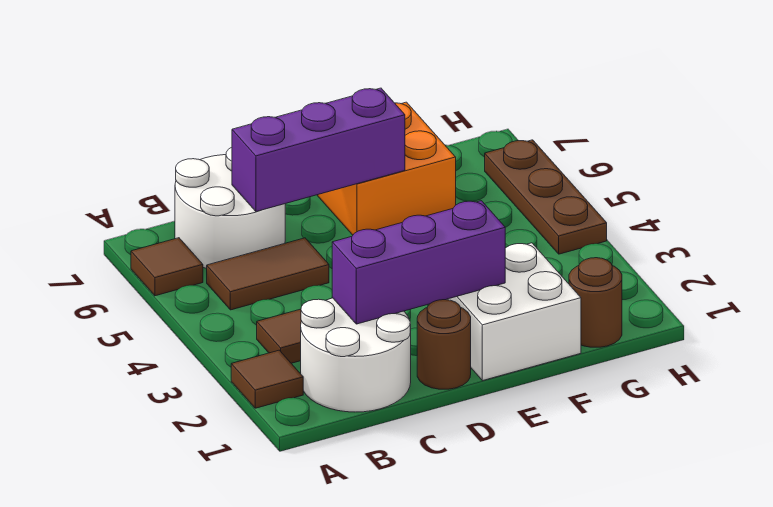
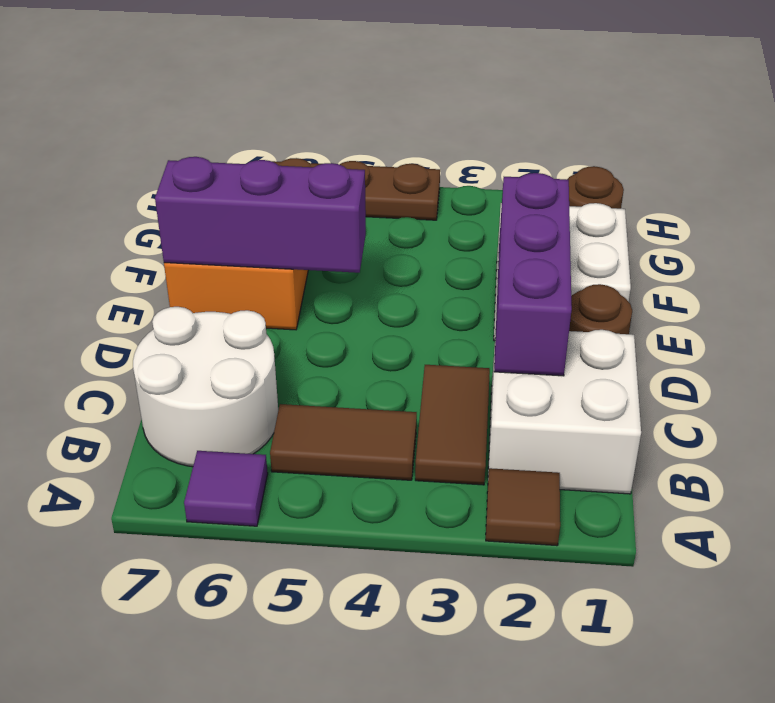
brown tile A6 level 1 -> purple tile A6 level 1
white round brick B1:C2 level 1 -> white brick B1:C2 level 1
brown tile B5:C5 level 1 -> brown tile B4:B5 level 1
purple brick C6:E6 level 2 -> purple brick E5:E7 level 2

